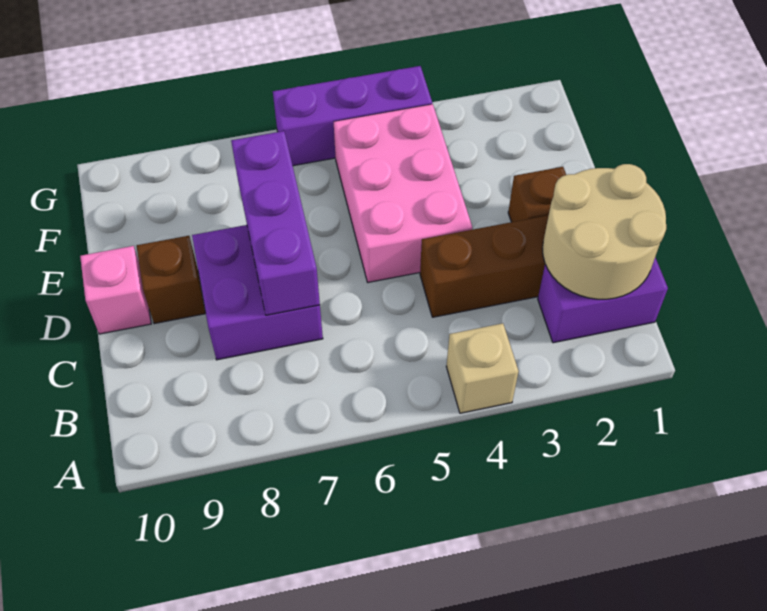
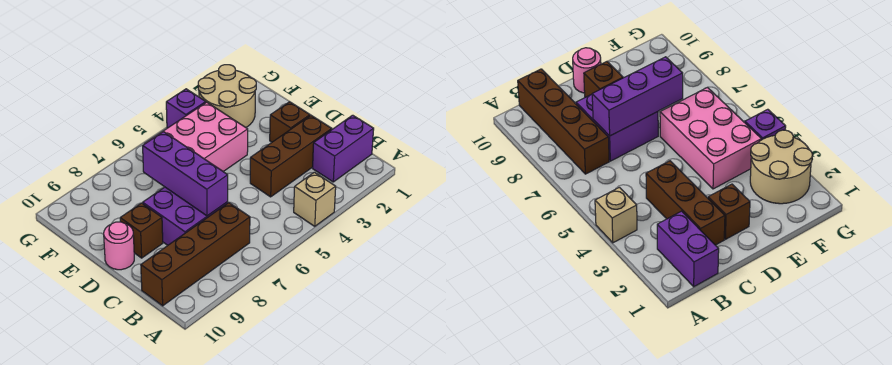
tan round brick B1:C2 level 2 -> tan round brick F2:G3 level 1
none -> brown brick B7:B10 level 1
pink brick D4:F5 level 1 -> pink brick E4:F6 level 1
pink brick D10 level 1 -> pink round brick D10 level 1
purple brick G4:G6 level 1 -> purple brick G4 level 1

